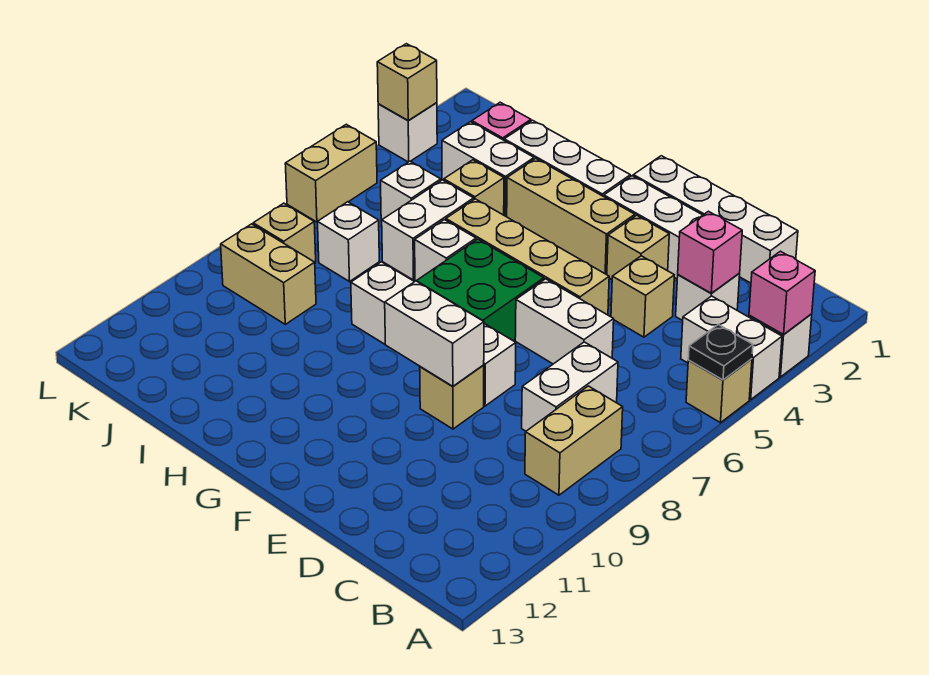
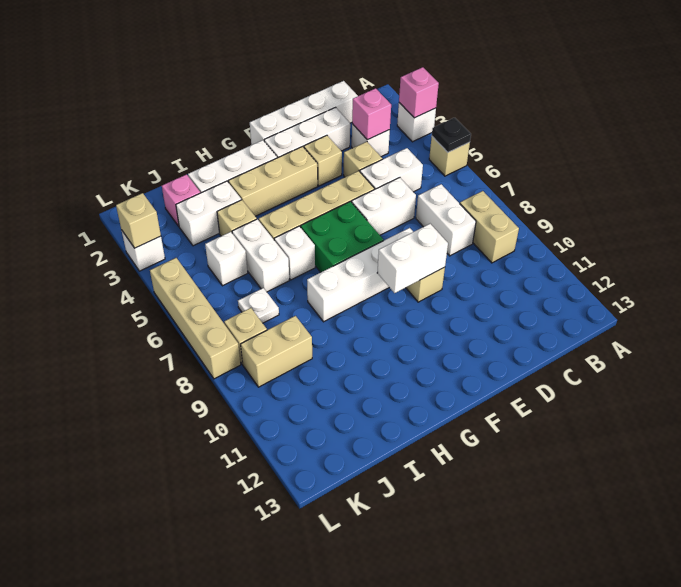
white brick A4:B4 level 1 -> white brick C5:D5 level 1
white brick J7 level 1 -> white plate J7 level 1
tan brick L5:L6 level 1 -> tan brick L5:L8 level 1

